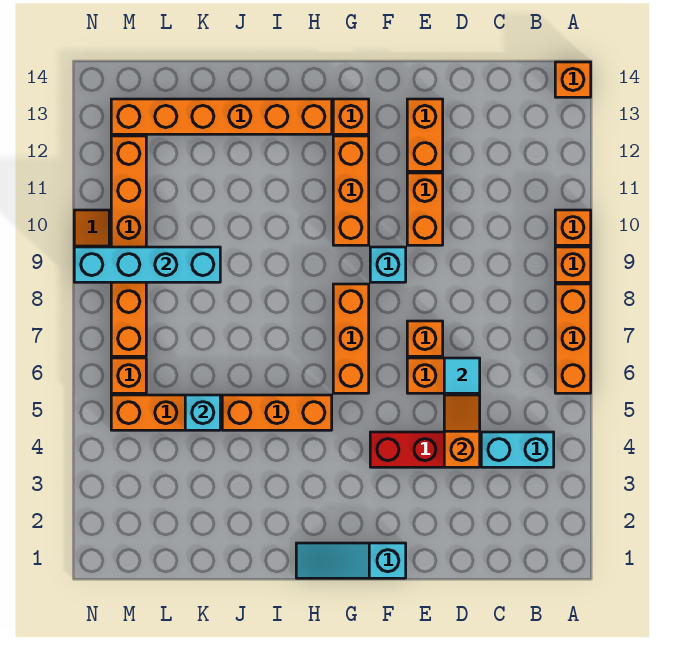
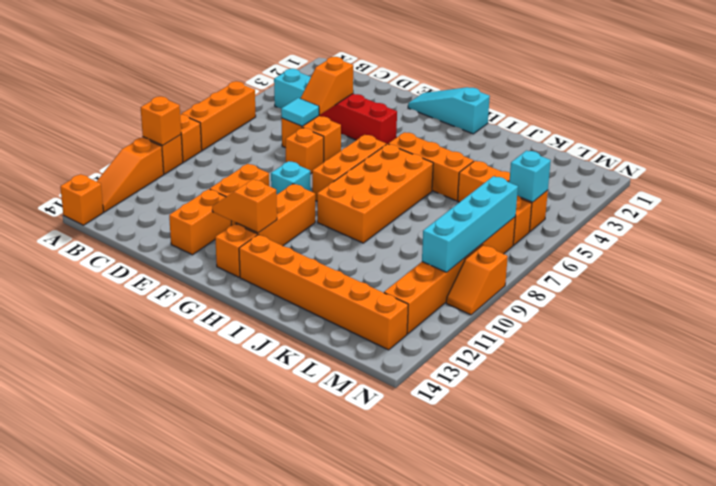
none -> orange brick A10 level 2
none -> orange slope A11:A13 level 1 top 11
cyan slope F1:H1 level 1 top F -> cyan slope F1:H1 level 1 top H
none -> orange slope F12:G12 level 2 top G
none -> orange brick H6:I9 level 1
cyan brick K5 level 2 -> cyan brick M5 level 2
cyan brick K9:N9 level 2 -> cyan brick M7:M10 level 2

